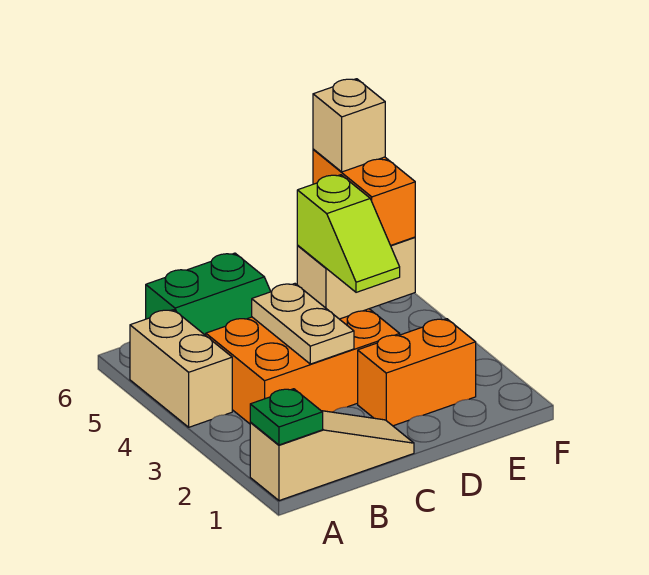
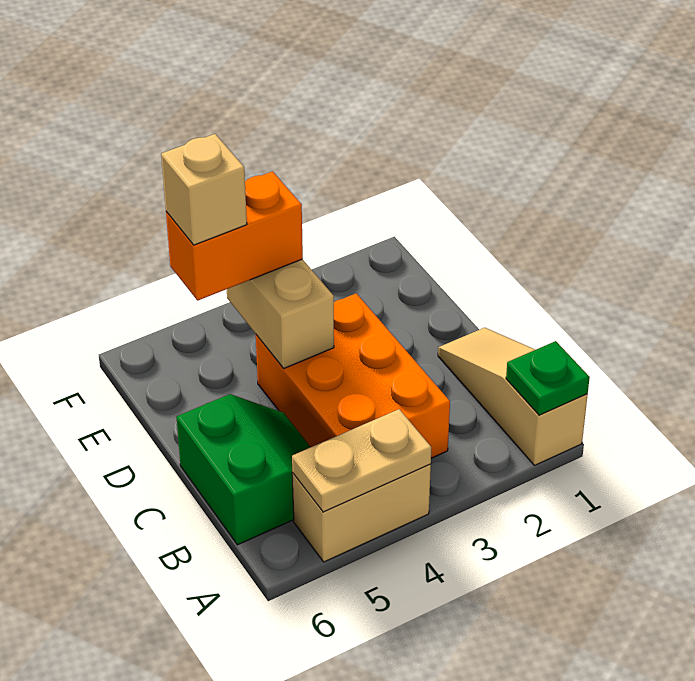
tan plate C3:C4 level 2 -> tan plate A4:A5 level 2
orange brick D2:E2 level 1 -> none
lime slope D3:D4 level 3 top 4 -> none

